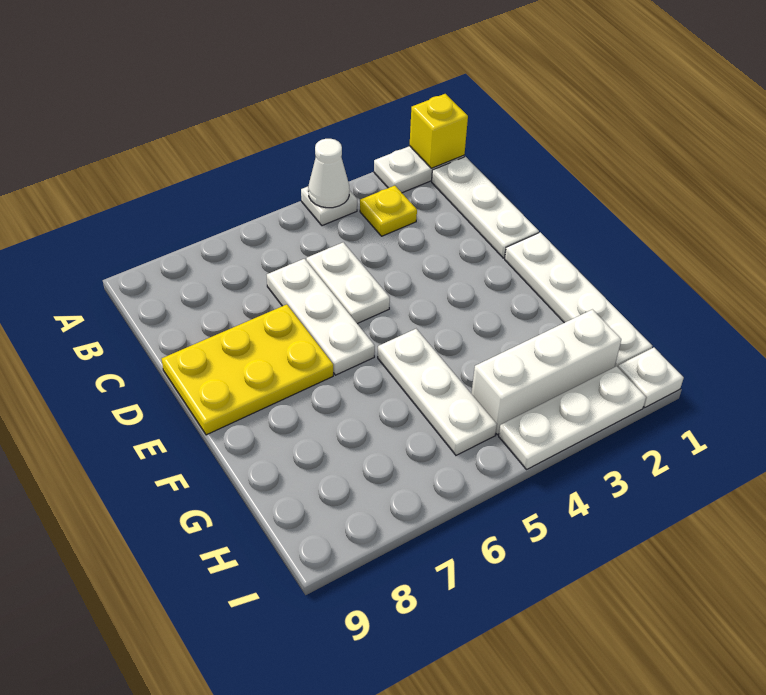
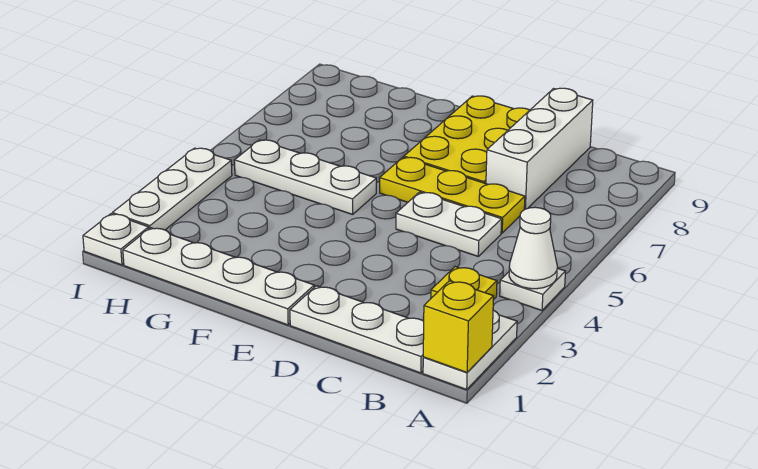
white plate C6:E6 level 1 -> yellow plate C6:E6 level 1
white brick H2:H4 level 1 -> white brick C7:C9 level 1

